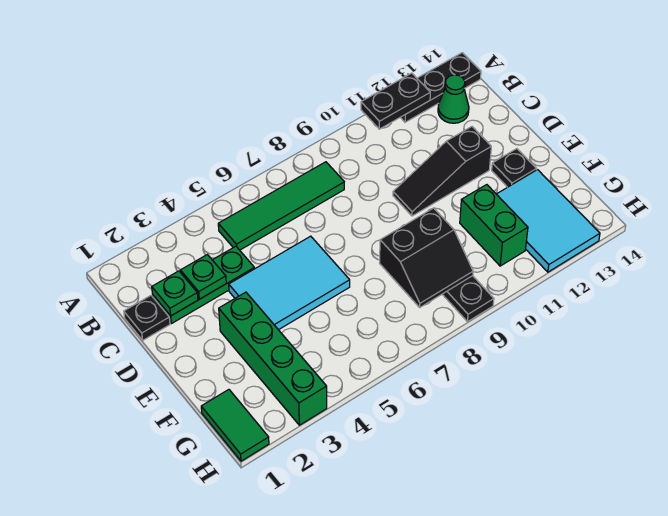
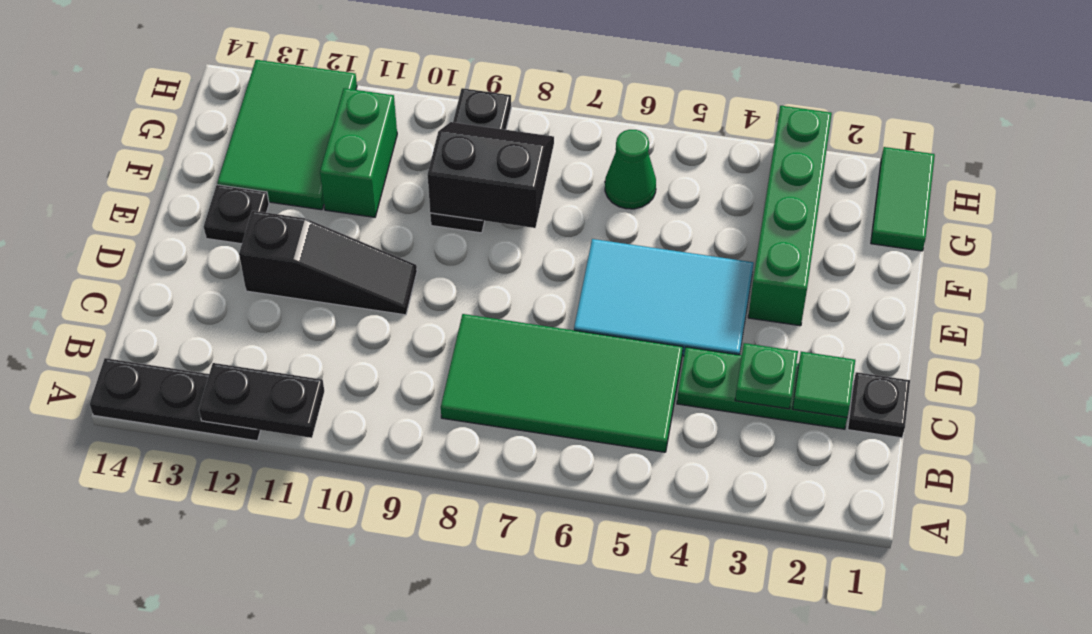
green tile B5:B8 level 1 -> green tile B5:C8 level 1
green cone B13 level 1 -> green cone G6 level 1
green plate C2 level 2 -> green tile C2 level 2
cyan tile F12:H13 level 1 -> green tile F12:H13 level 1

